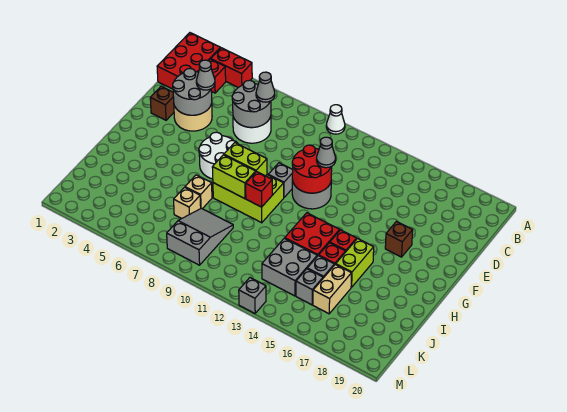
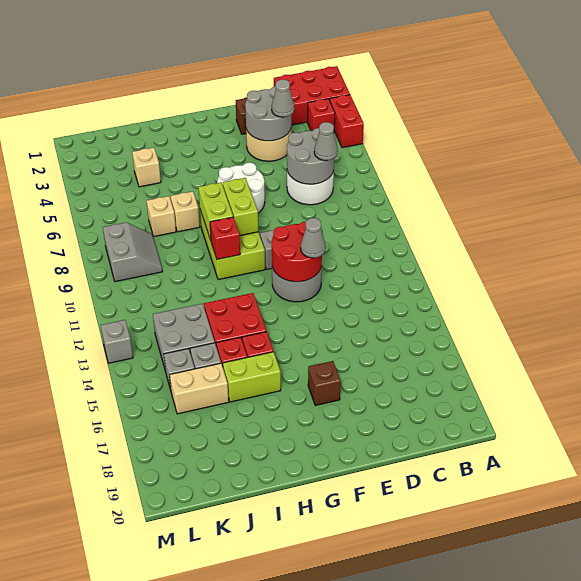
white cone A10 level 1 -> none
none -> tan brick J4 level 1
grey slope J8:L9 level 1 top L -> grey slope K8:L9 level 1 top L

